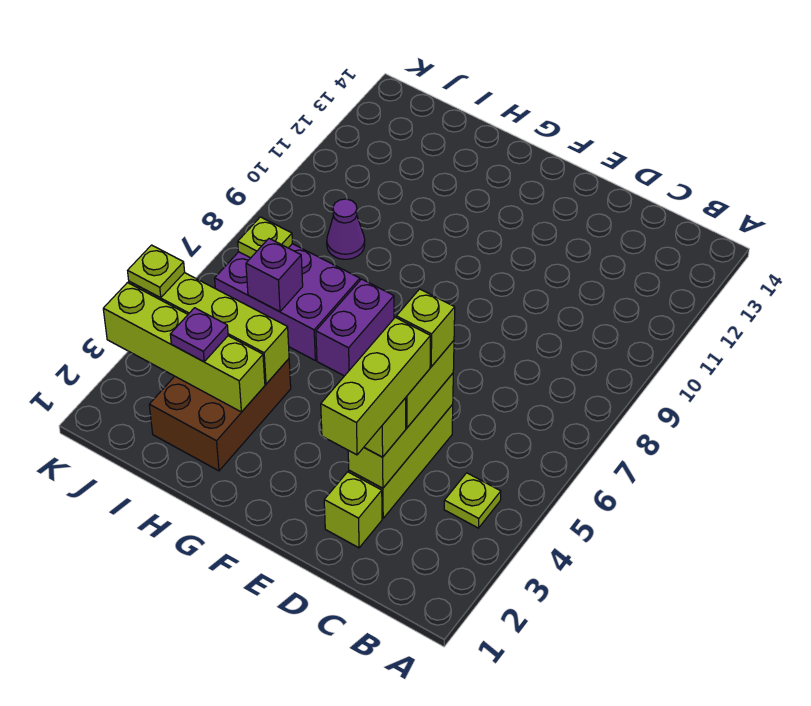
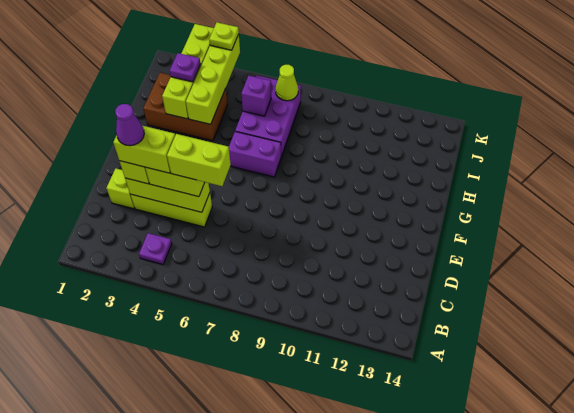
lime plate B4 level 1 -> purple plate B4 level 1
lime brick D2:D4 level 4 -> lime brick D3:D4 level 4
lime brick D5 level 4 -> lime brick D5:D6 level 4
purple cone I9 level 1 -> purple cone D3 level 5
lime plate J7 level 2 -> lime cone J7 level 2

